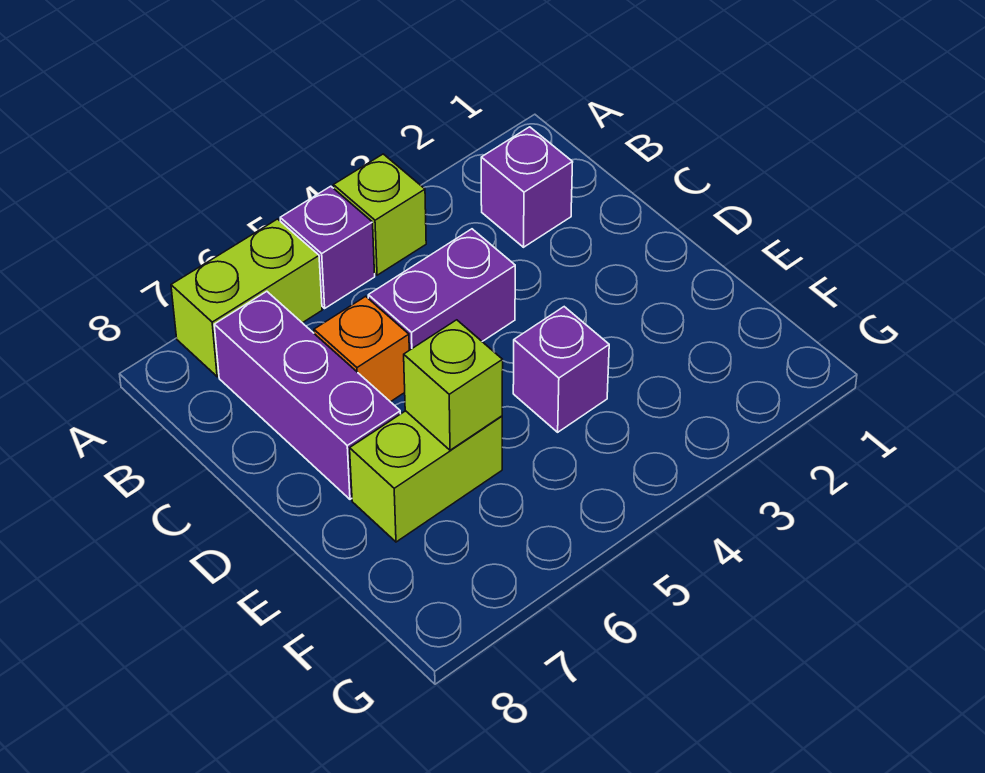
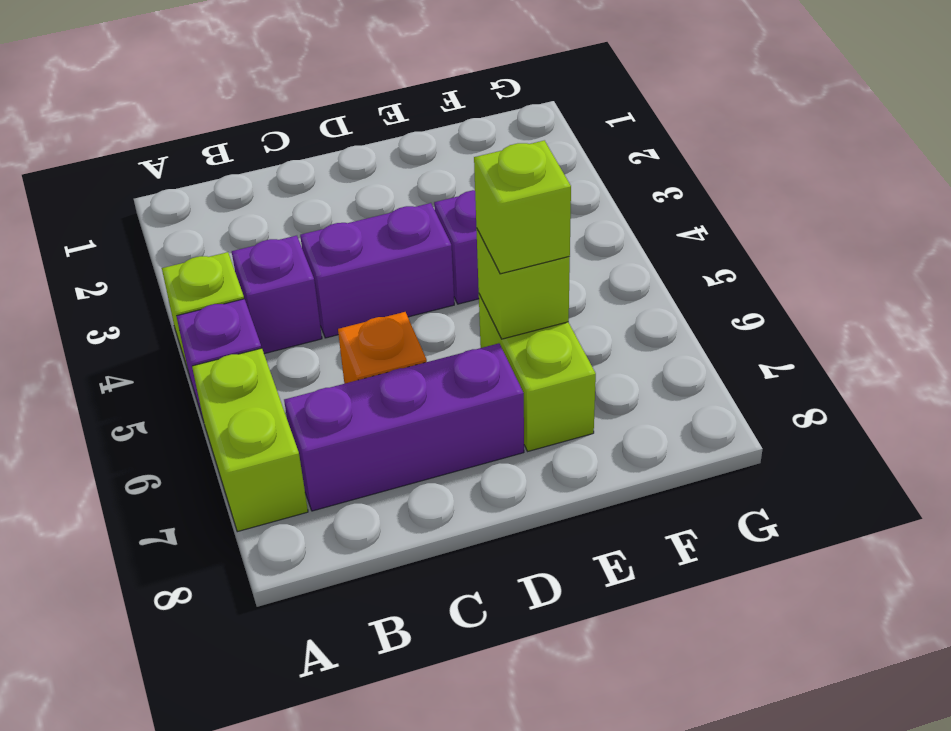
purple brick B2 level 1 -> purple brick B4 level 1
purple brick C4:C5 level 1 -> purple brick C4:D4 level 1
none -> lime brick E6 level 3

